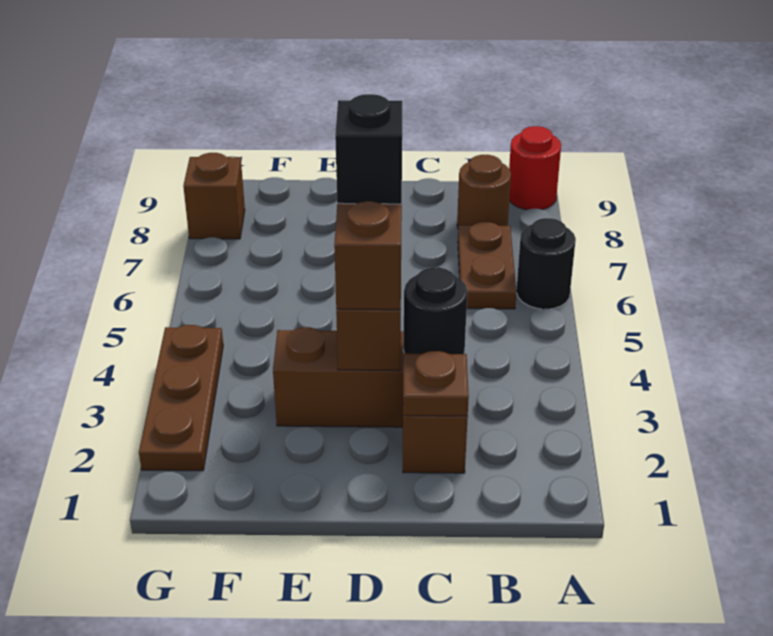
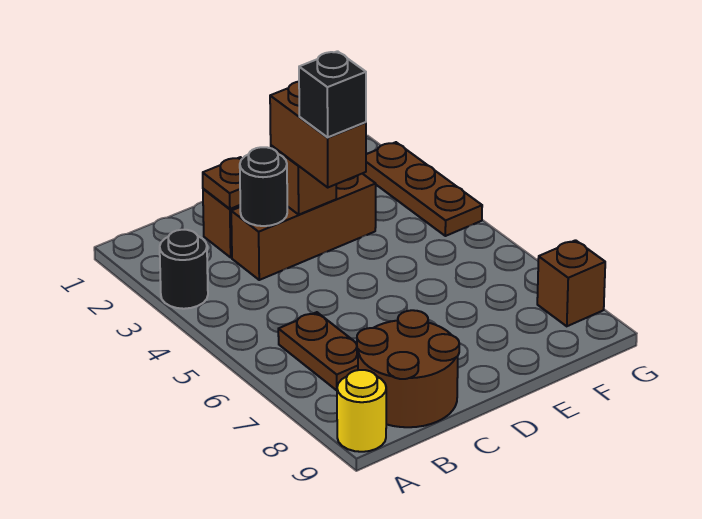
black round brick A6 level 1 -> black round brick A3 level 1
red round brick A9 level 1 -> yellow round brick A9 level 1
brown round brick B8 level 1 -> brown round brick B8:C9 level 1

